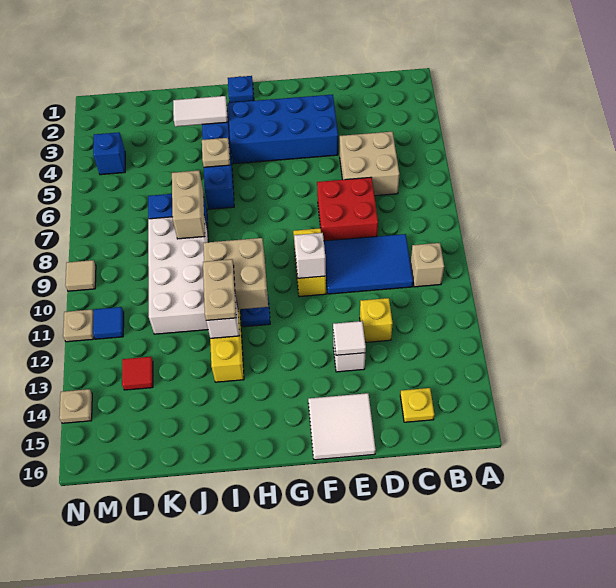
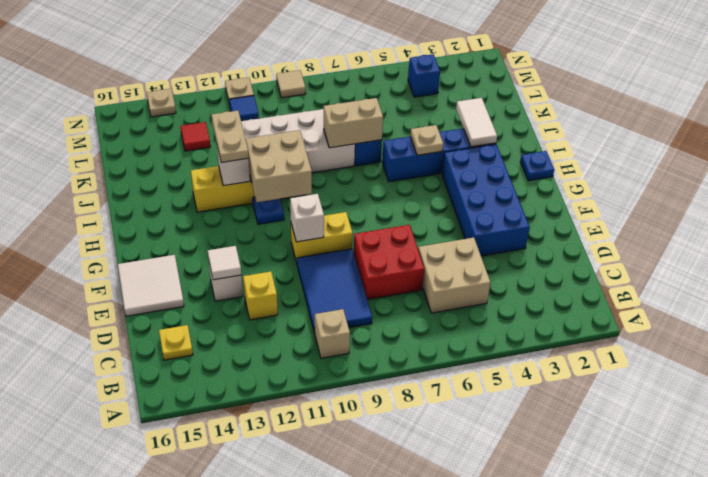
tan plate I11:I12 level 3 -> tan plate I12:J12 level 3

